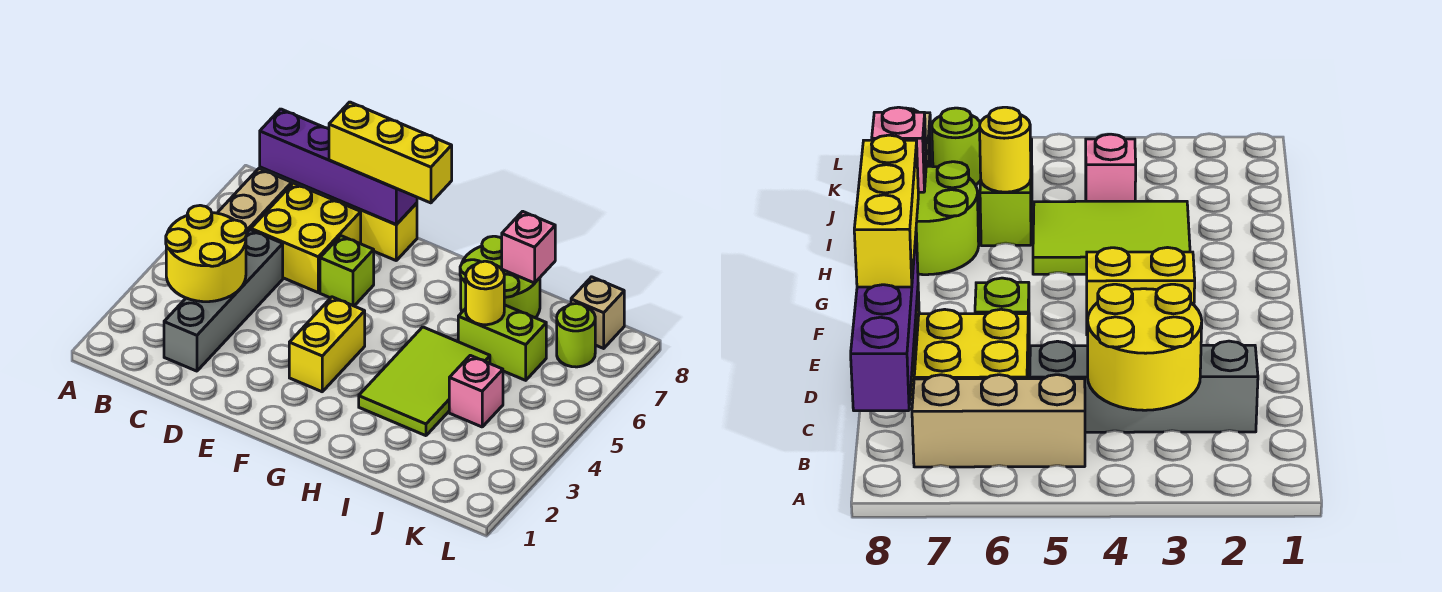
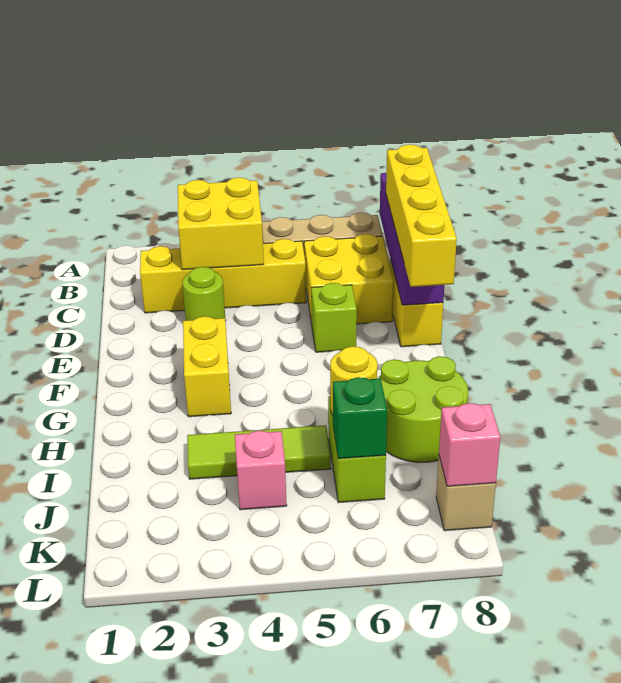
yellow round brick B3:C4 level 2 -> yellow brick B3:C4 level 2
grey brick C2:C5 level 1 -> yellow brick C2:C5 level 1
yellow brick D8:F8 level 3 -> yellow brick C8:F8 level 3
yellow brick F3:F4 level 1 -> yellow brick F3:G3 level 1
lime tile H3:I5 level 1 -> lime tile I3:I5 level 1
pink brick I8 level 2 -> pink brick K8 level 2
none -> green brick J6 level 2
lime round brick K7 level 1 -> lime round brick D3 level 1

